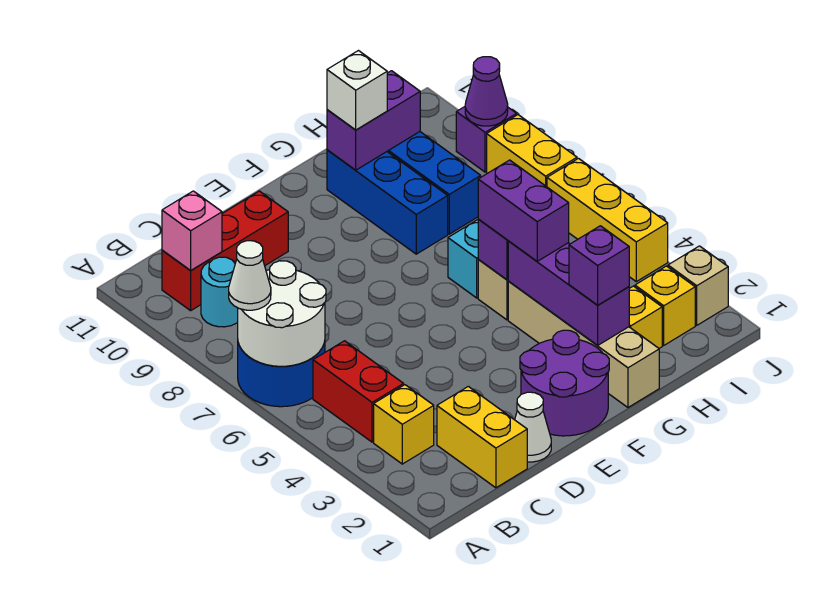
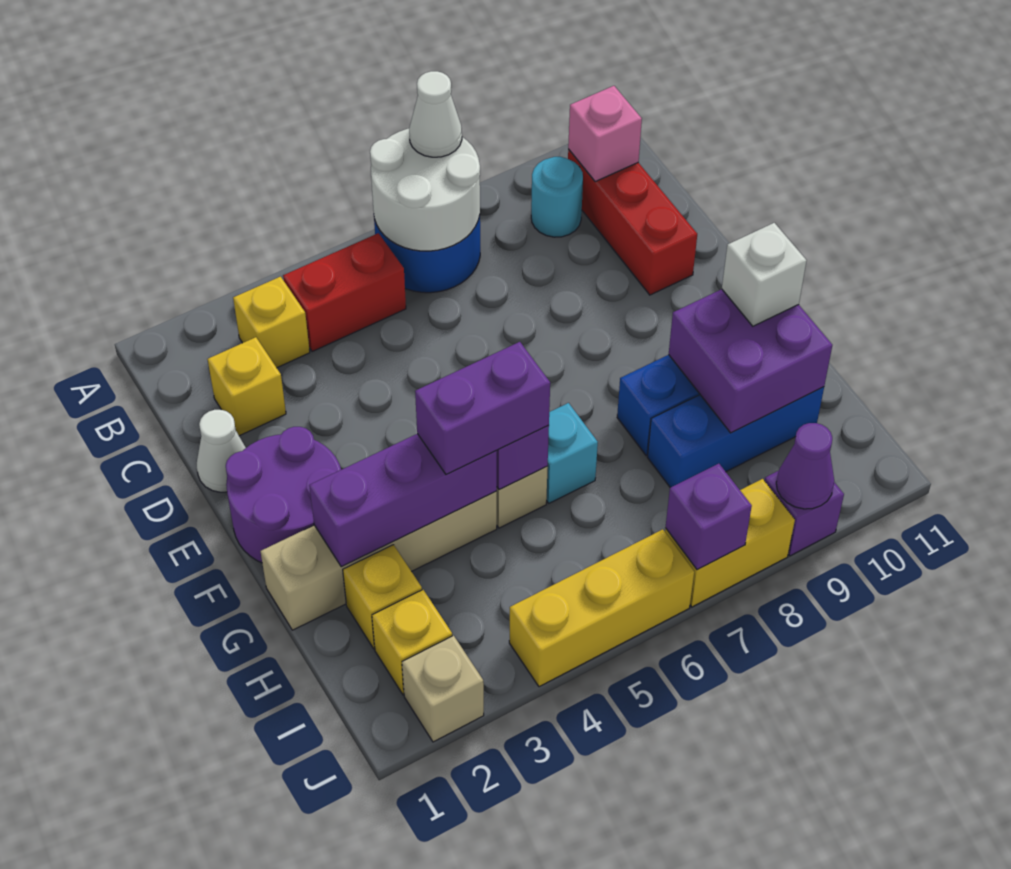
yellow brick C1:C2 level 1 -> yellow brick C2 level 1
purple brick G2 level 3 -> purple brick J7 level 2
purple brick G10:H10 level 2 -> purple brick G9:H10 level 2

